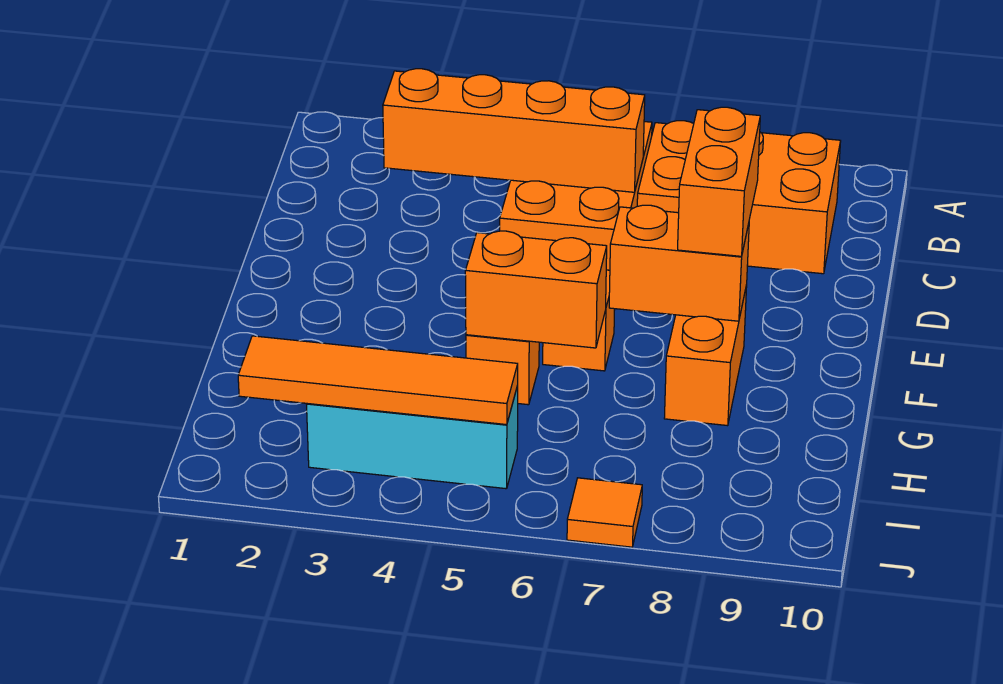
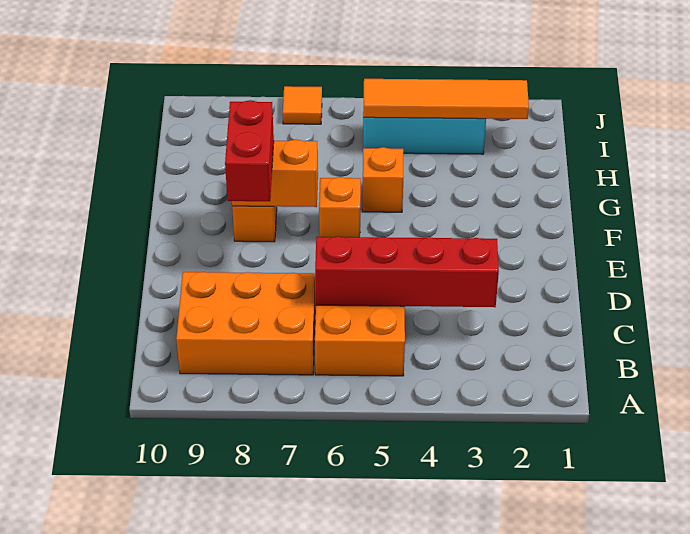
orange brick C3:C6 level 2 -> red brick C3:C6 level 2
orange brick E8:F8 level 3 -> red brick E8:F8 level 3
orange brick G5:G6 level 2 -> none

